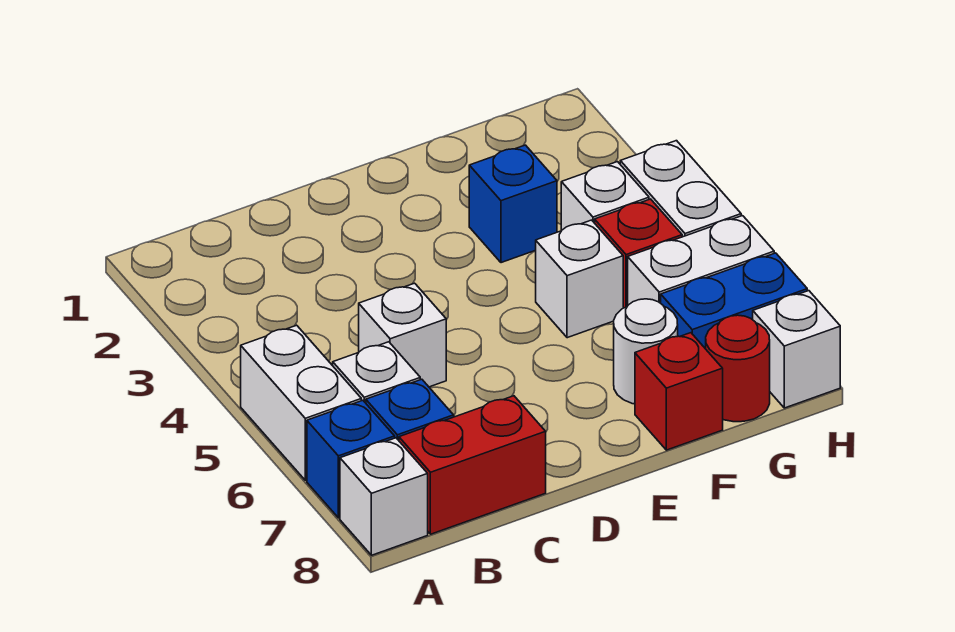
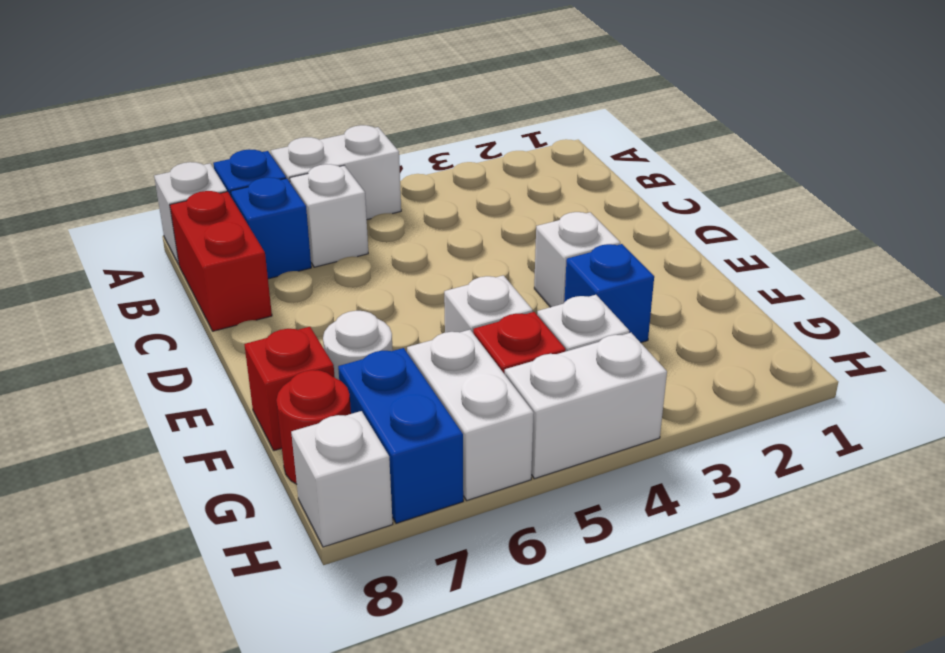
white brick C5 level 1 -> white brick E3 level 1

